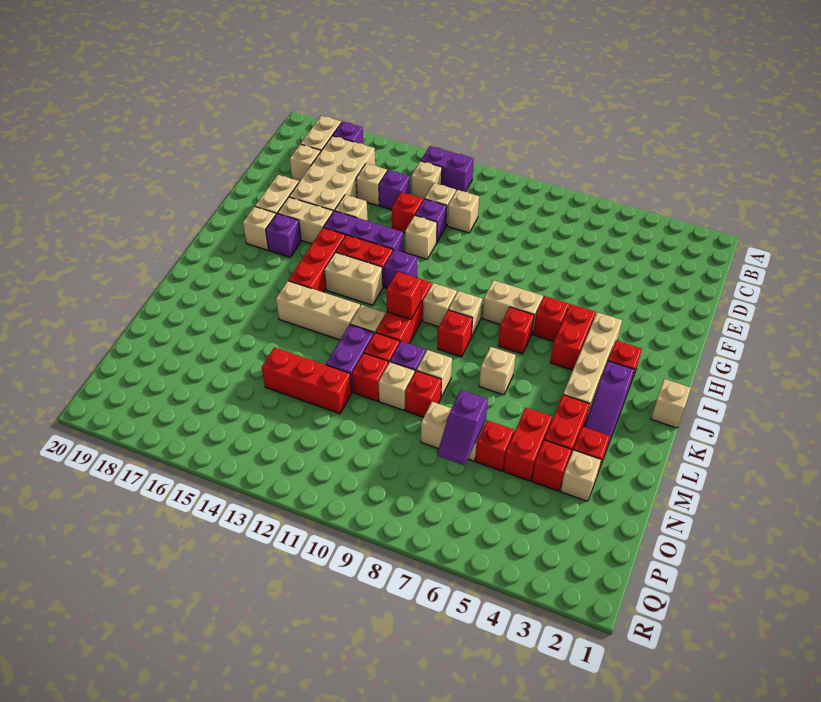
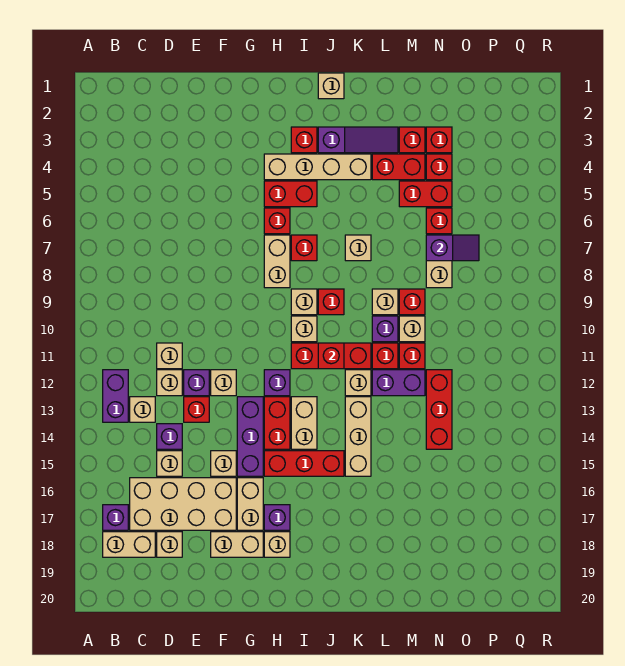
tan brick N3 level 1 -> red brick N3 level 1

